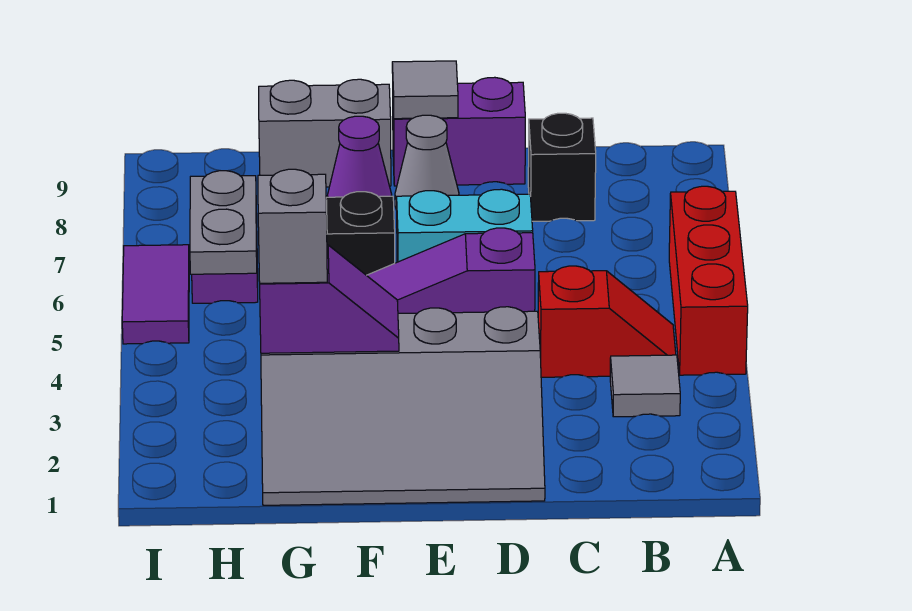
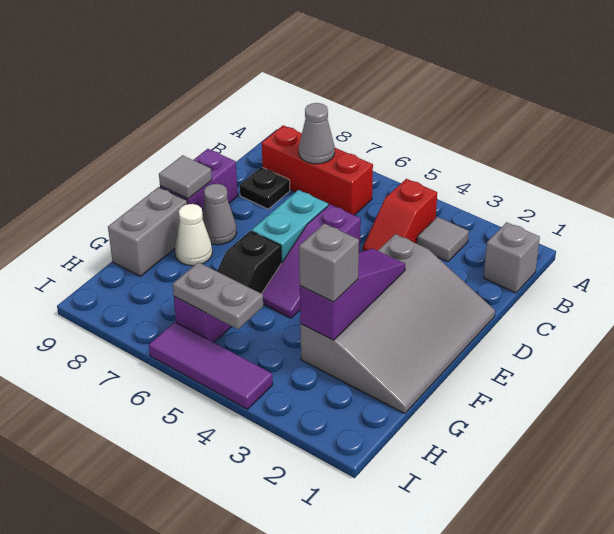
red brick A4:A6 level 1 -> red brick B6:B8 level 1
none -> grey brick B1 level 1
red slope B4:C4 level 1 top C -> red slope B4:C4 level 1 top B
none -> grey cone B7 level 2
black brick C8 level 1 -> black plate C8 level 1
purple slope F3:G3 level 2 top G -> purple slope E3:G3 level 2 top G
purple cone F8 level 1 -> white cone F8 level 1
purple tile I5:I6 level 1 -> purple tile I4:I6 level 1

